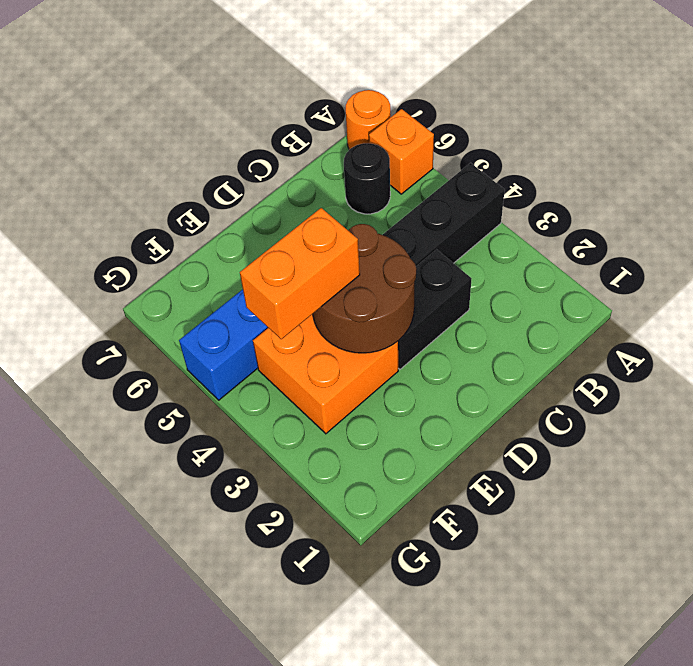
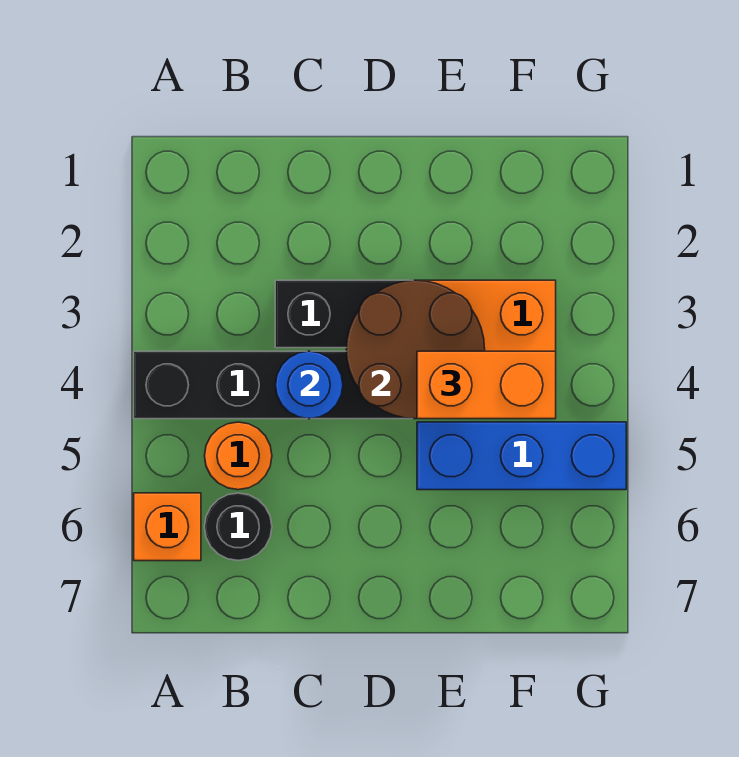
orange round brick A7 level 1 -> orange round brick B5 level 1
none -> blue round brick C4 level 2

